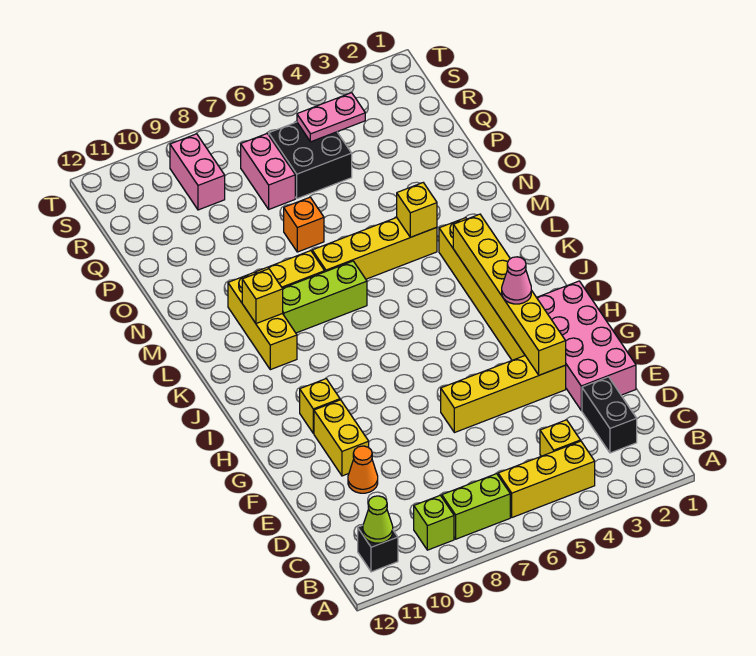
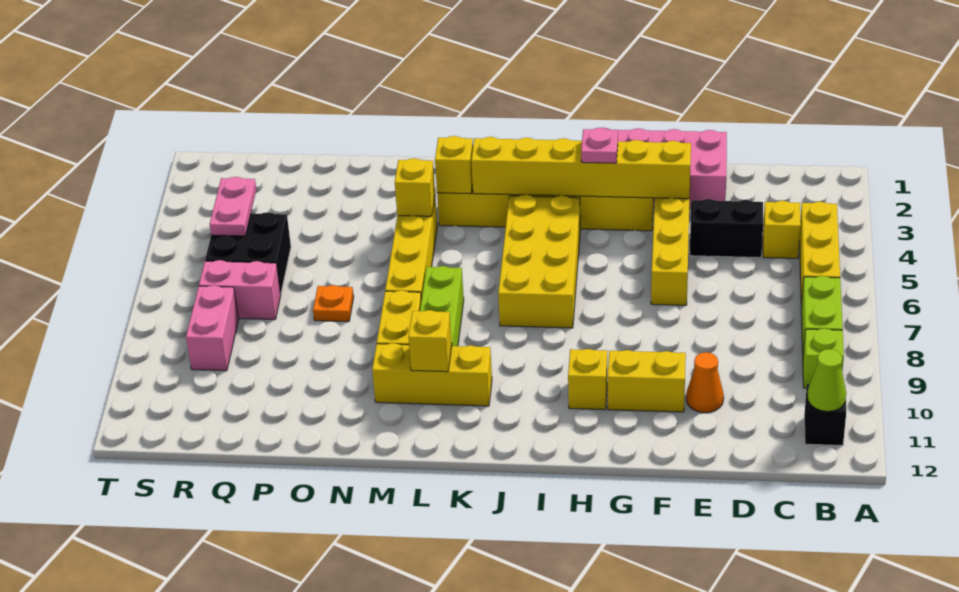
black brick C2:D2 level 1 -> black brick D4:E4 level 1
pink cone H3 level 3 -> pink plate H3 level 3
none -> yellow brick I4:J7 level 1
none -> yellow brick L3 level 2
orange brick O7 level 1 -> orange plate O7 level 1
pink brick R9:S9 level 1 -> pink brick R8:R9 level 1

